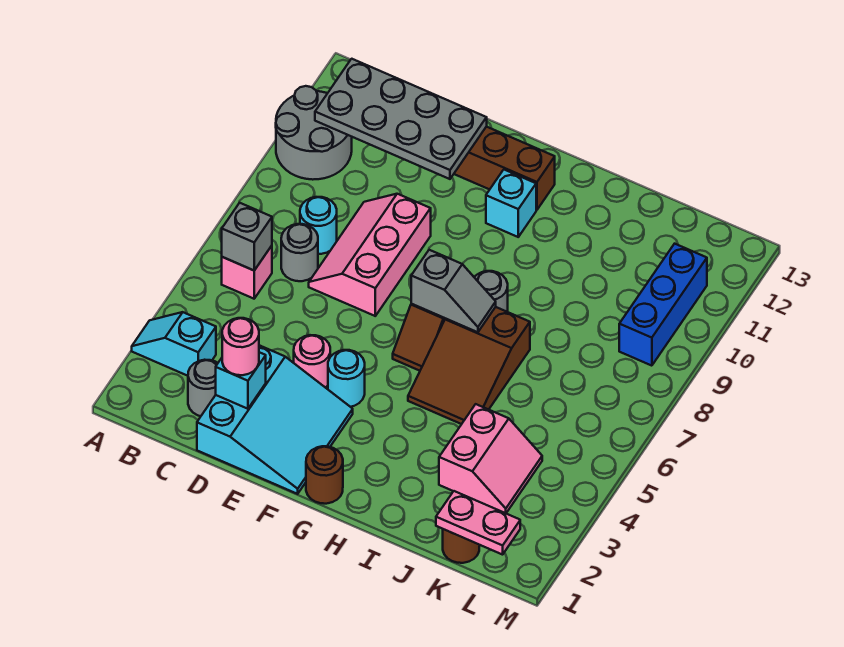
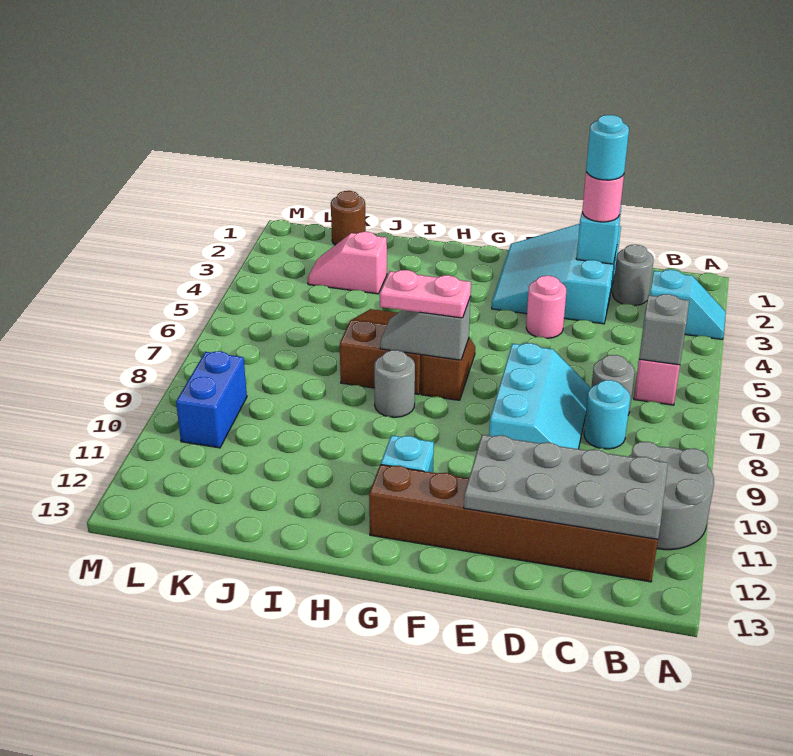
pink slope D7:E9 level 1 top E -> cyan slope D7:E9 level 1 top E
cyan round brick F4 level 1 -> cyan round brick D2 level 4
brown round brick G1 level 1 -> none
pink slope J3:K4 level 1 top J -> pink slope J3:K3 level 1 top J
pink plate K1:L1 level 2 -> pink plate G7:H7 level 3
blue brick L9:L11 level 1 -> blue brick L9:L10 level 1

